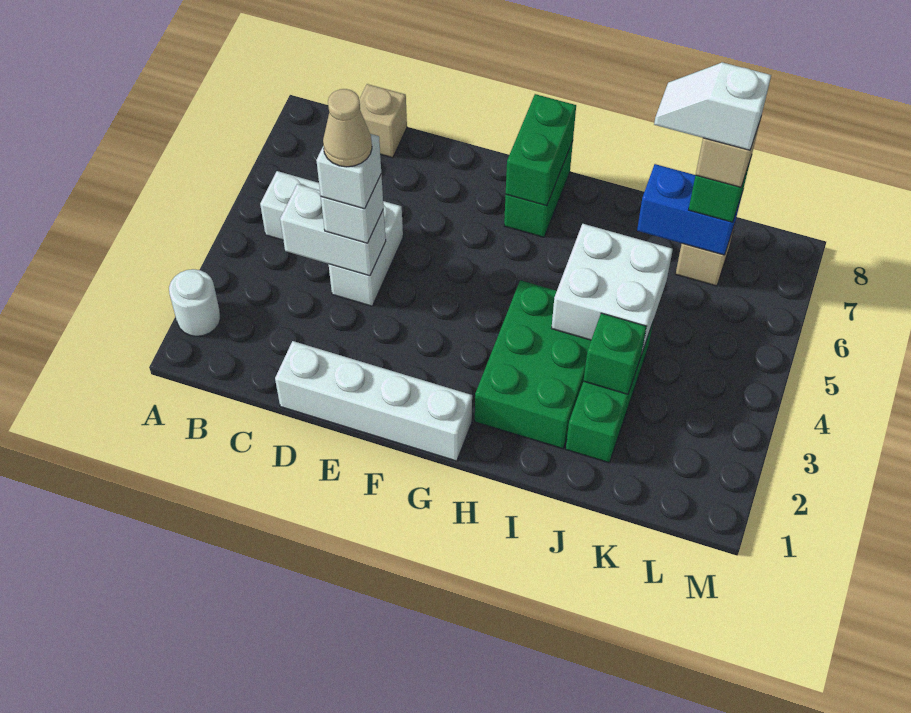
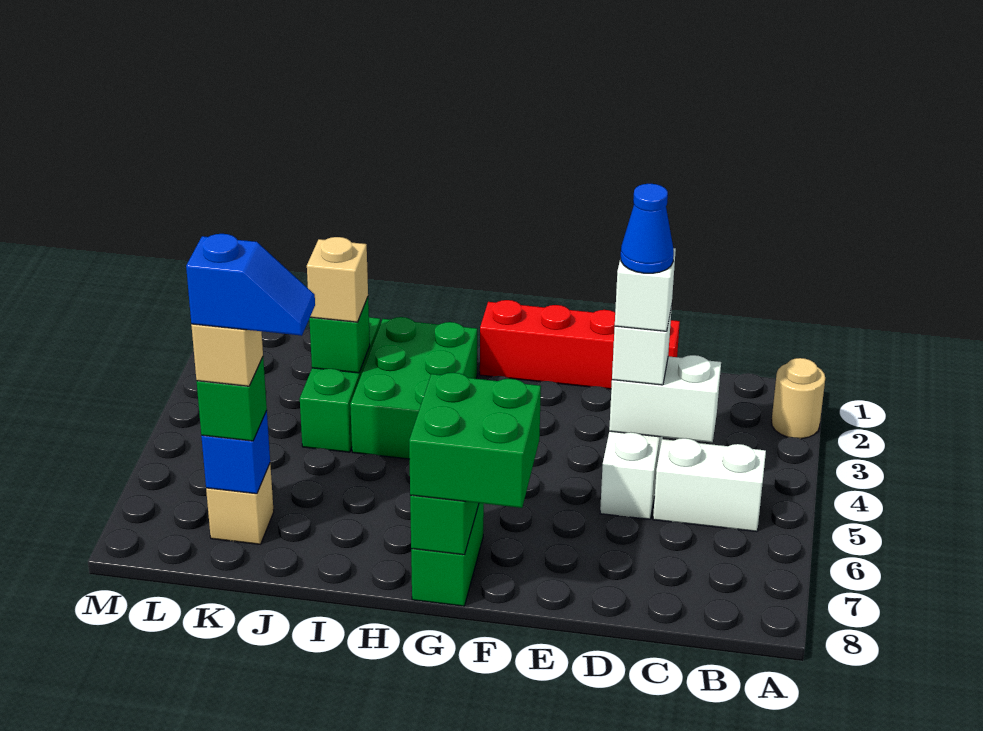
white round brick A2 level 1 -> tan round brick A2 level 1
tan brick C8 level 1 -> tan brick J3 level 3
white brick D1:G1 level 1 -> red brick D1:G1 level 1
tan cone D4 level 5 -> blue cone D4 level 5
none -> green brick F7:G8 level 3
white brick I4:J5 level 2 -> none
blue brick J7:K7 level 2 -> blue brick K7 level 2
white slope J7:K7 level 5 top K -> blue slope J7:K7 level 5 top K

